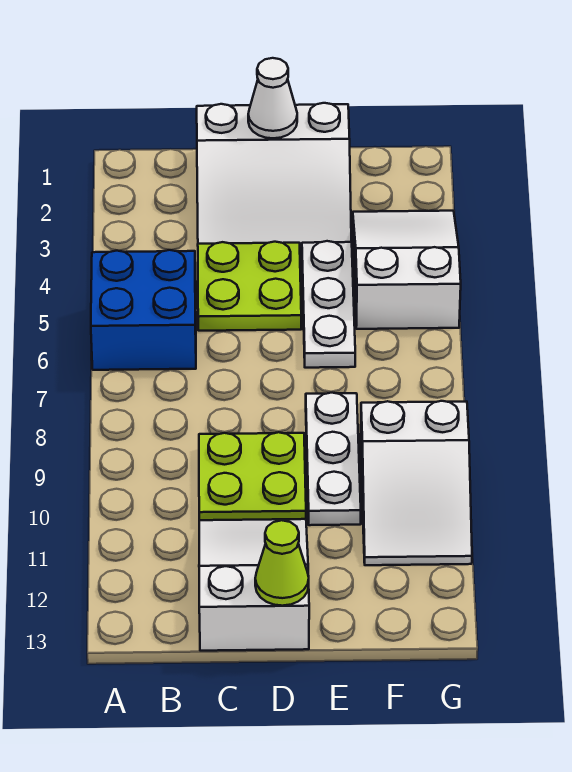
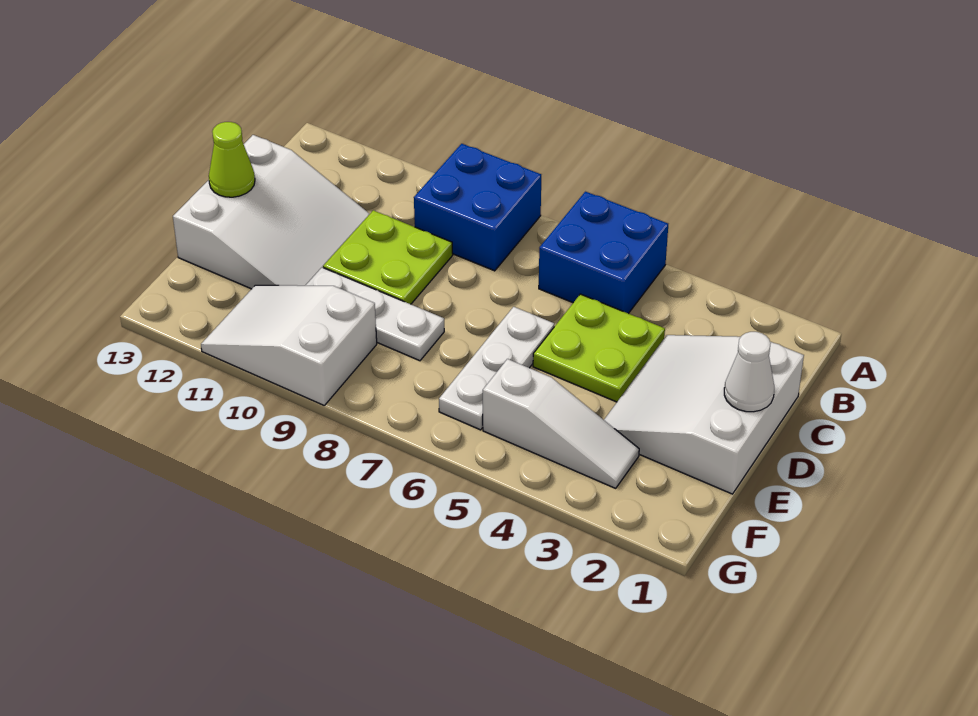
none -> blue brick A8:B9 level 1
white slope C11:D13 level 1 top 13 -> white slope C11:E13 level 1 top 13
white plate E4:E6 level 1 -> white plate D6:F6 level 1
white slope F3:G5 level 1 top 5 -> white slope F3:F5 level 1 top 5

